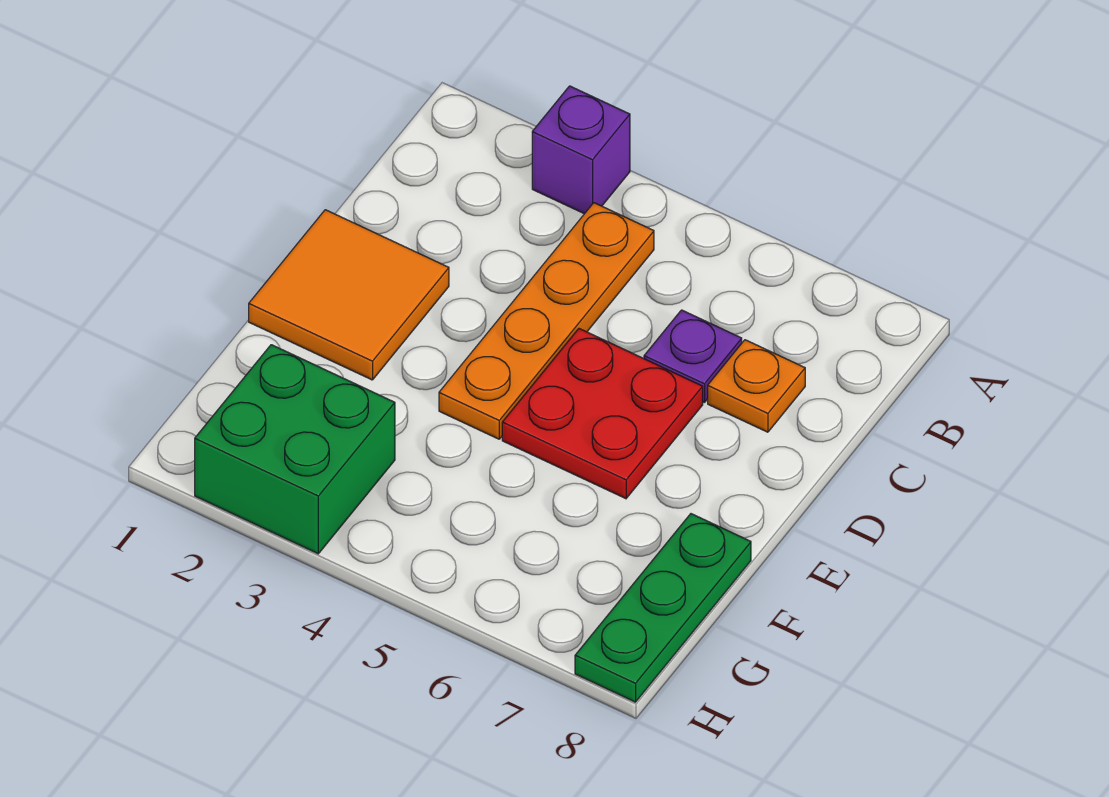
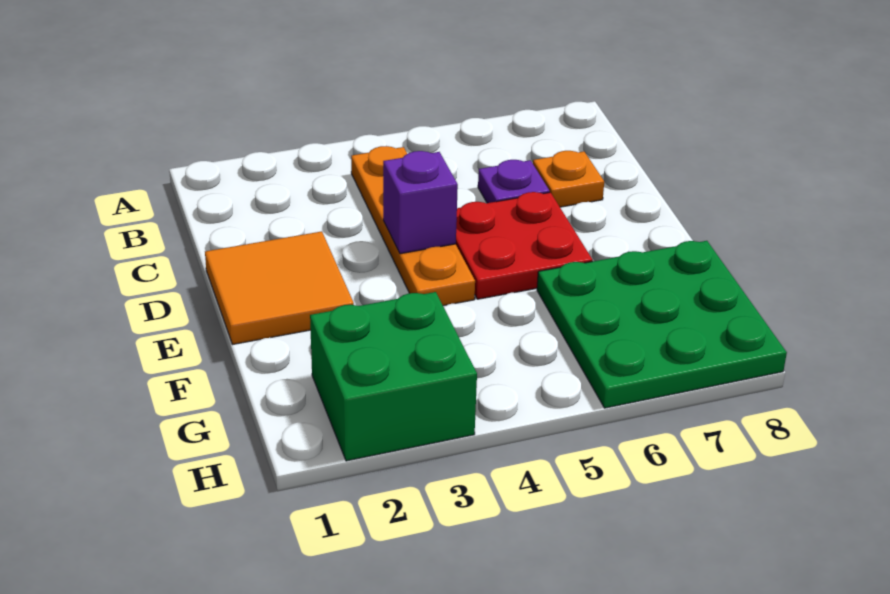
purple brick A3 level 1 -> purple brick D4 level 2
green plate F8:H8 level 1 -> green plate F6:H8 level 1

